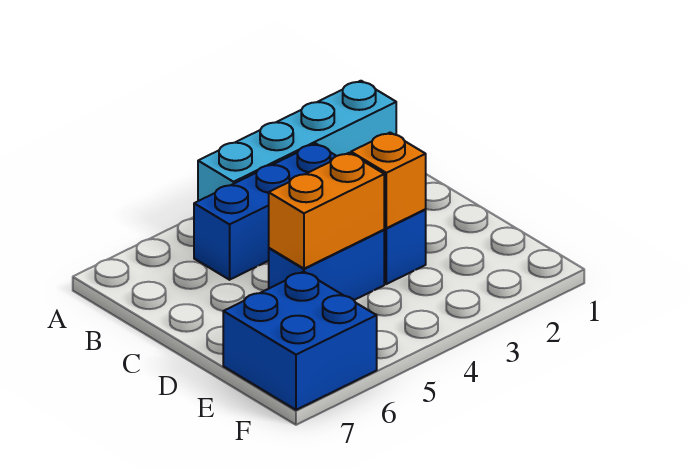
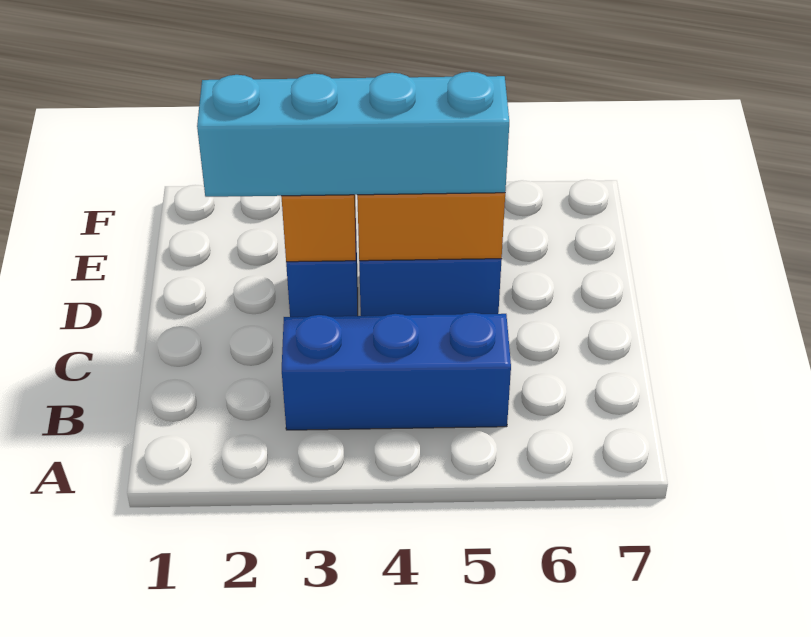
cyan brick A1:A4 level 1 -> cyan brick D2:D5 level 3
blue brick E6:F7 level 1 -> none

